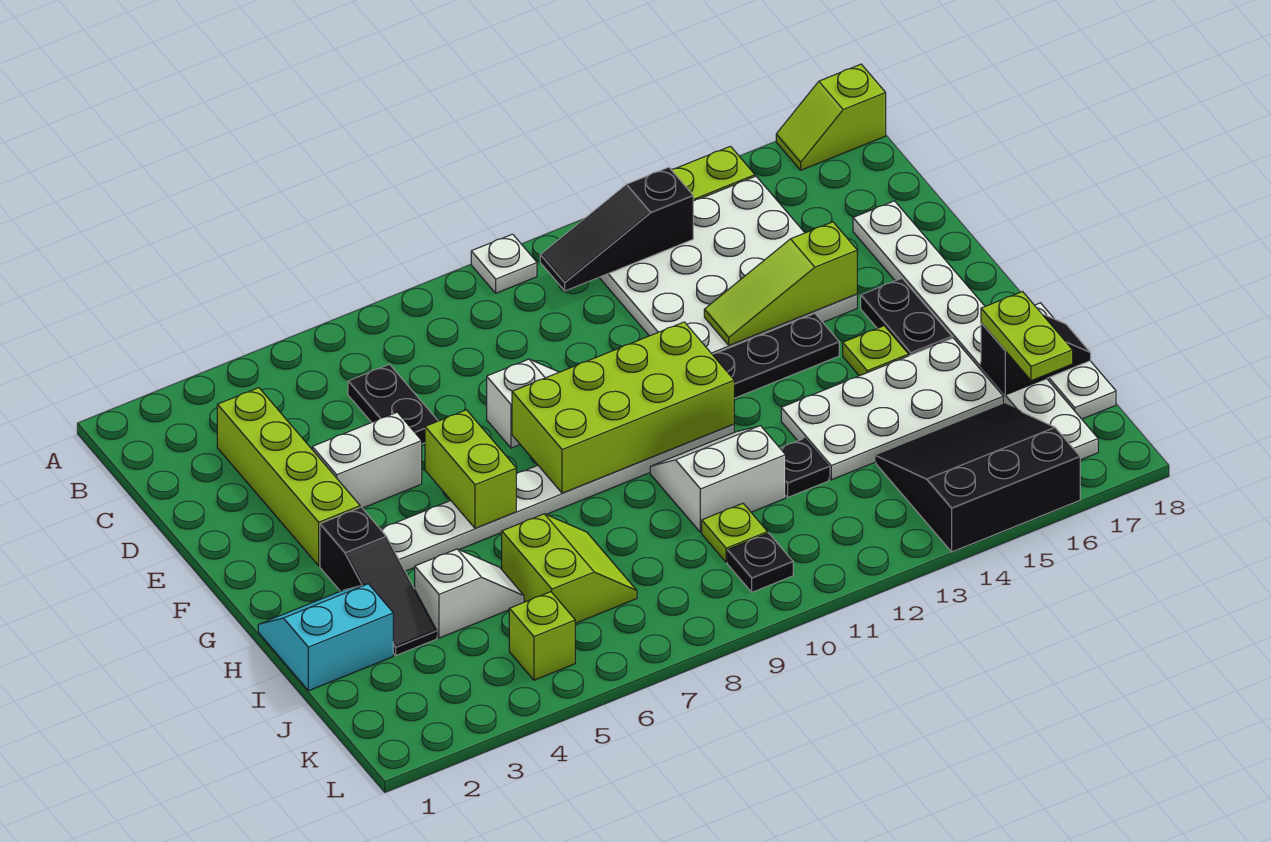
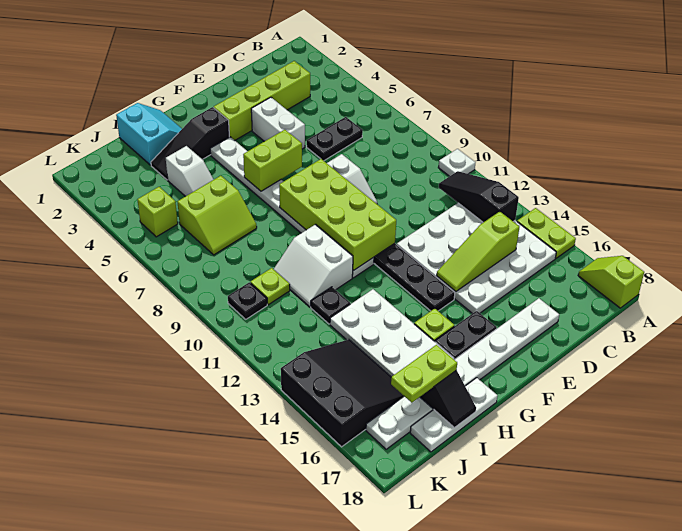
lime slope E13:E15 level 2 top 15 -> lime slope C14:E14 level 2 top C
white slope H10:I11 level 1 top I -> white slope H10:I11 level 1 top H

